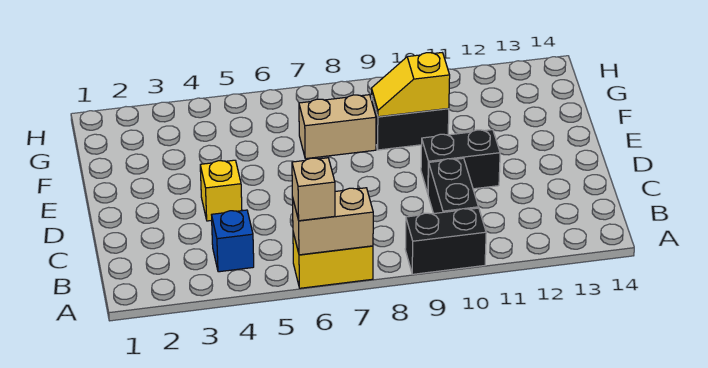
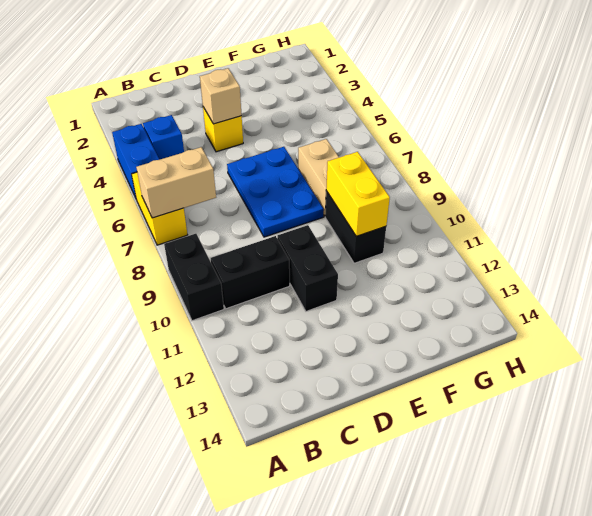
none -> blue brick A4:A5 level 1
tan brick A6:A7 level 2 -> tan brick A7:B7 level 2
tan brick A6 level 3 -> tan brick D4 level 2
none -> blue plate D6:E8 level 1
yellow slope F9:F10 level 2 top 10 -> yellow brick F9:F10 level 2

